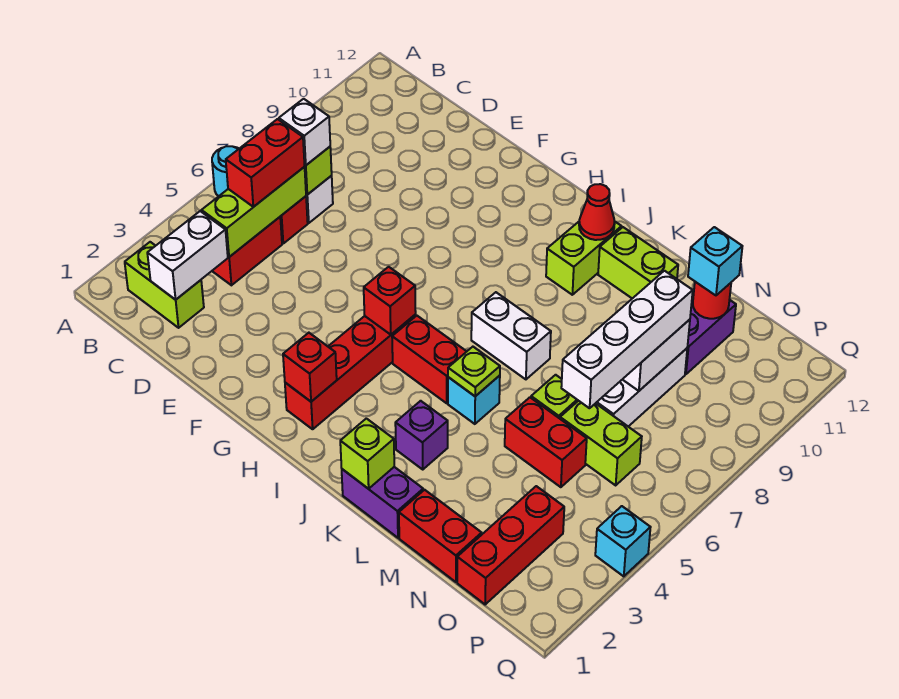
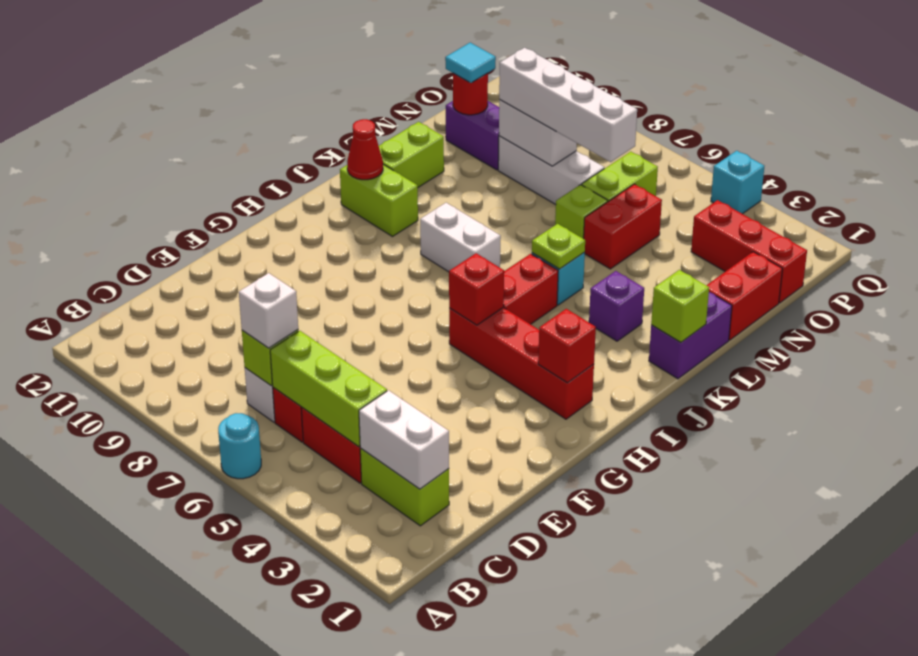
lime brick B2:C2 level 1 -> lime brick C2:C3 level 1
red brick C5:C6 level 3 -> none
white brick J7:K7 level 1 -> white brick J7:J8 level 1
cyan brick N11 level 3 -> cyan tile N11 level 3

